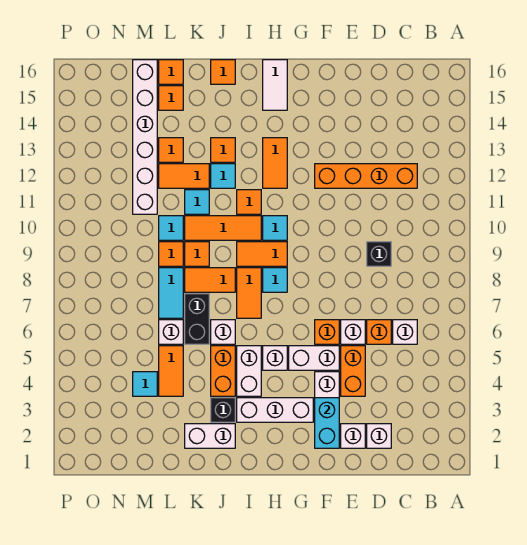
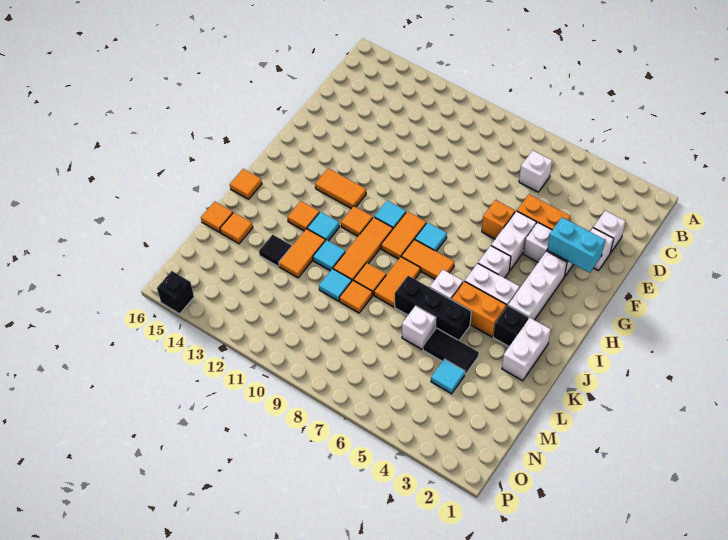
orange brick C12:F12 level 1 -> none
orange brick D6 level 1 -> none
black brick D9 level 1 -> black brick P15 level 1
white brick E6 level 1 -> none
white tile H15:H16 level 1 -> none
black brick K6:K7 level 1 -> black brick K5:K7 level 1
orange tile L4:L5 level 1 -> black tile L4:L5 level 1
cyan tile L7:L8 level 1 -> none
orange tile L13 level 1 -> black tile L13 level 1
white brick M11:M16 level 1 -> none

